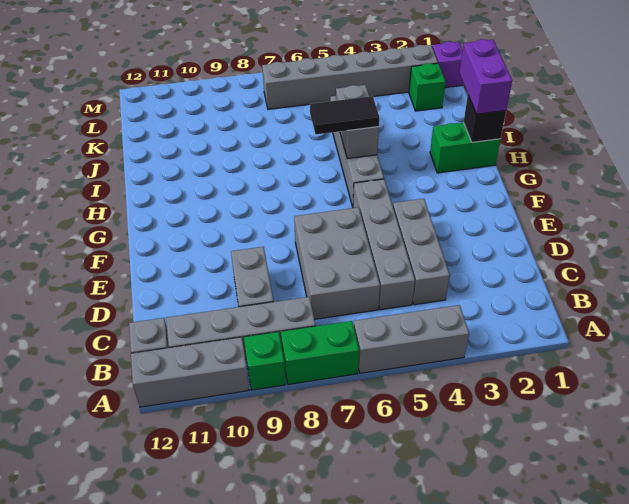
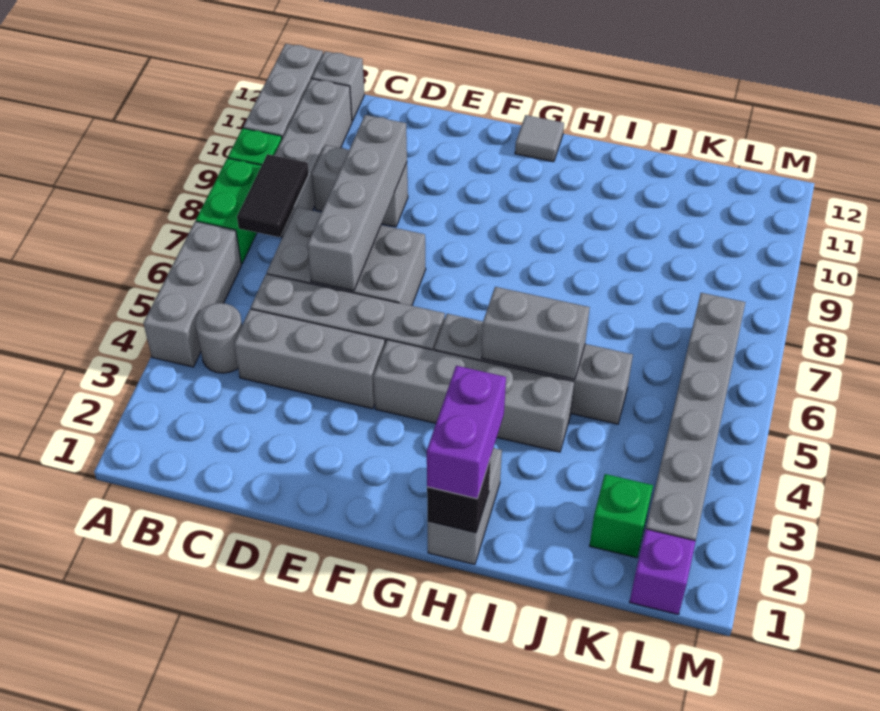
none -> grey round brick B4 level 1
none -> grey brick D6:D9 level 2
none -> grey brick F4:I4 level 1
none -> grey tile G12 level 1
green brick H1:H2 level 1 -> grey brick H1:H2 level 1
purple brick H1:I1 level 3 -> purple brick H1:H2 level 3
black tile H5:H6 level 3 -> black tile B7:B8 level 2

